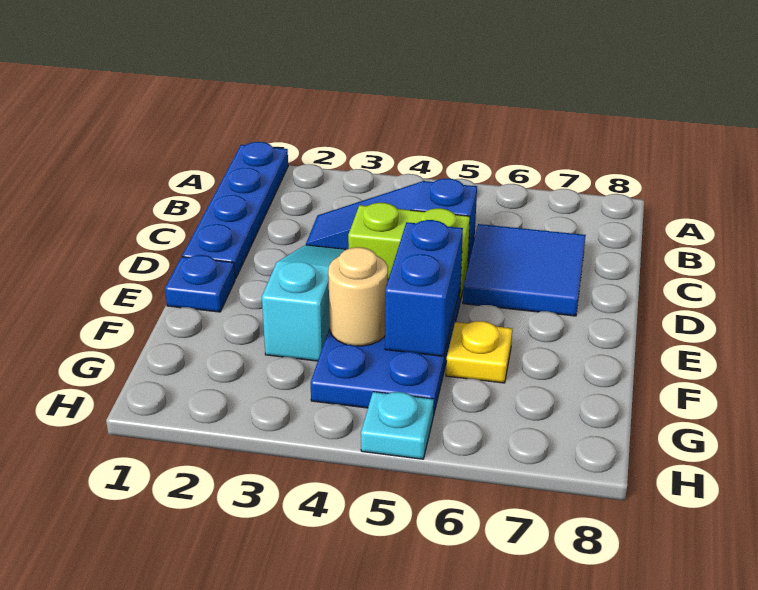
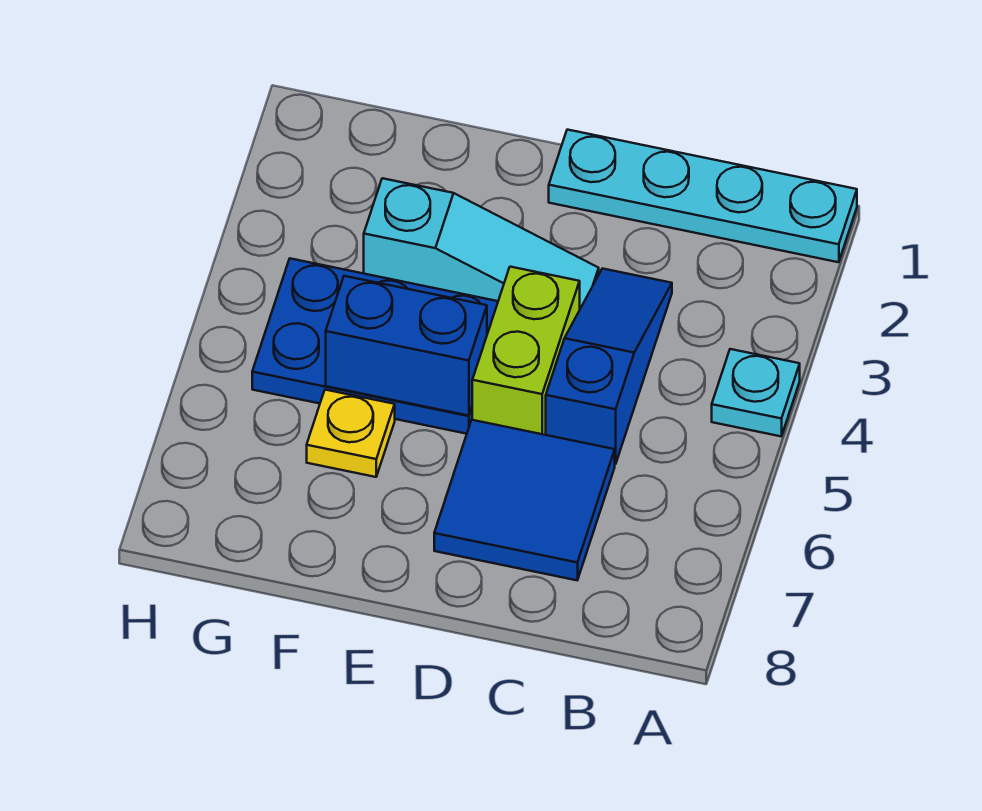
blue plate A1:D1 level 1 -> cyan plate A1:D1 level 1
blue plate E1 level 1 -> none
tan round brick F4 level 2 -> none
cyan plate H5 level 1 -> cyan plate A4 level 1

